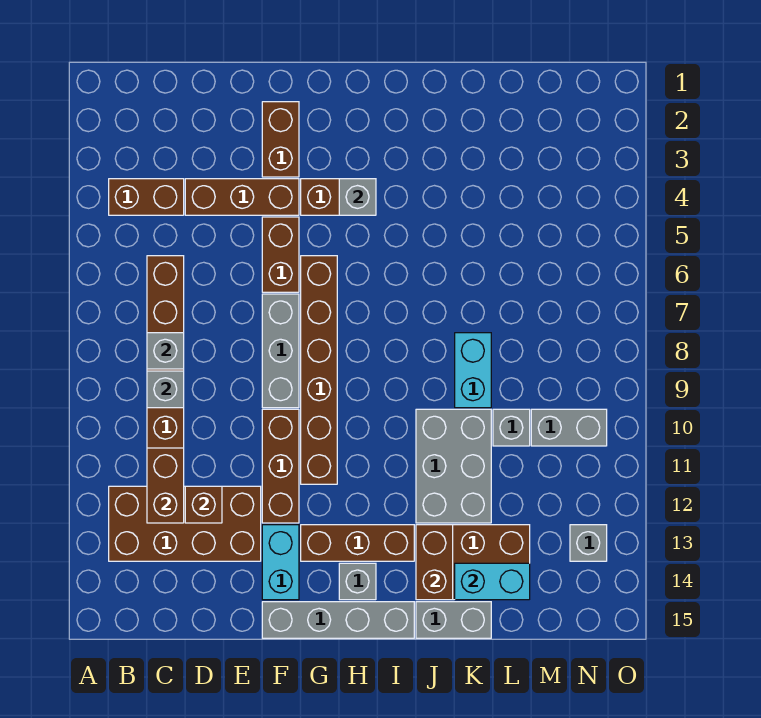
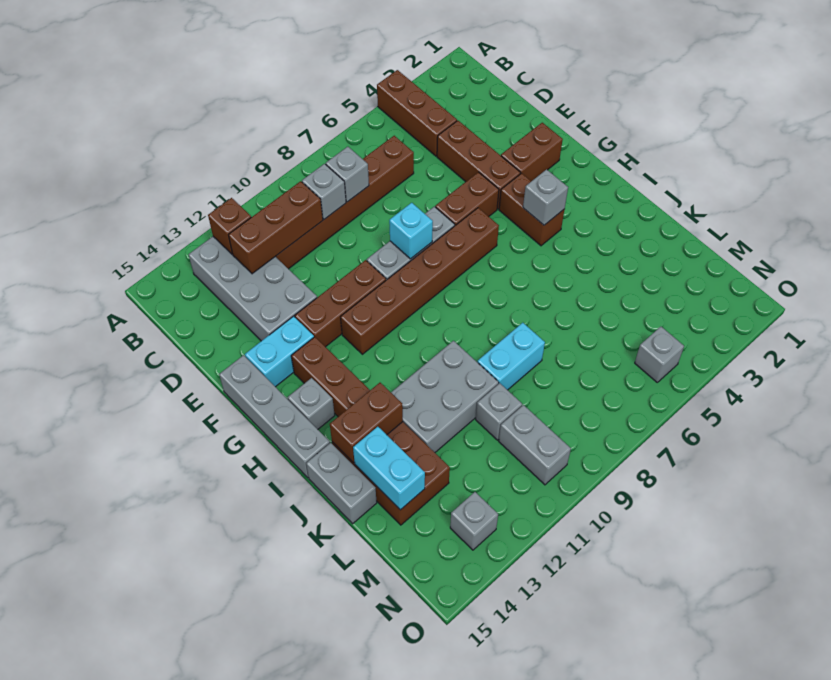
brown brick B4:C4 level 1 -> brown brick A4:C4 level 1
brown brick B12:E13 level 1 -> grey brick B12:E13 level 1
brown brick C11:C12 level 2 -> brown brick C10:C12 level 2
brown brick D12 level 2 -> brown brick B12 level 2
none -> cyan brick F8 level 2
none -> grey brick N5 level 1

